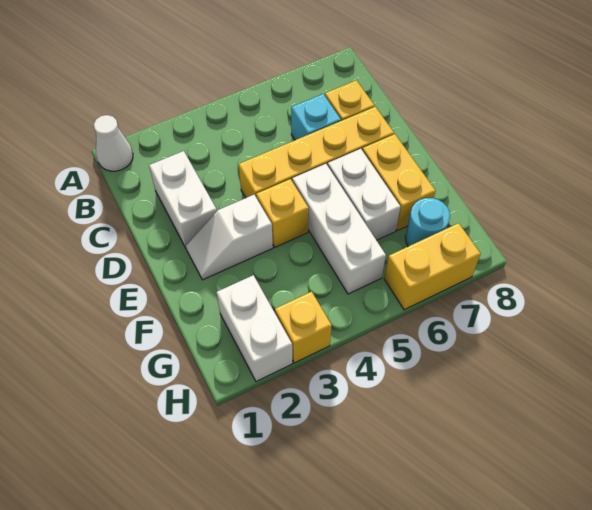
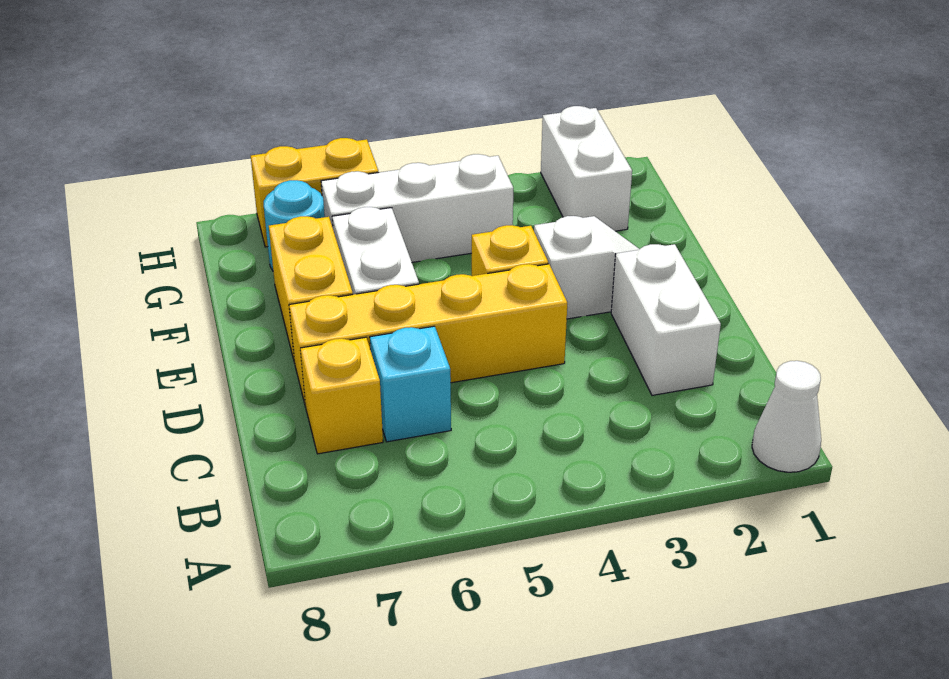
white brick E5:G5 level 1 -> white brick G4:G6 level 1
yellow brick H3 level 1 -> none

